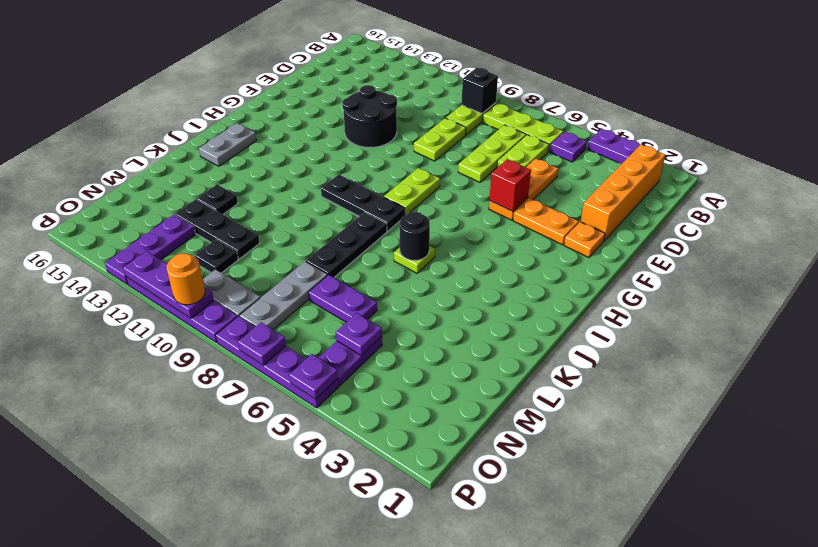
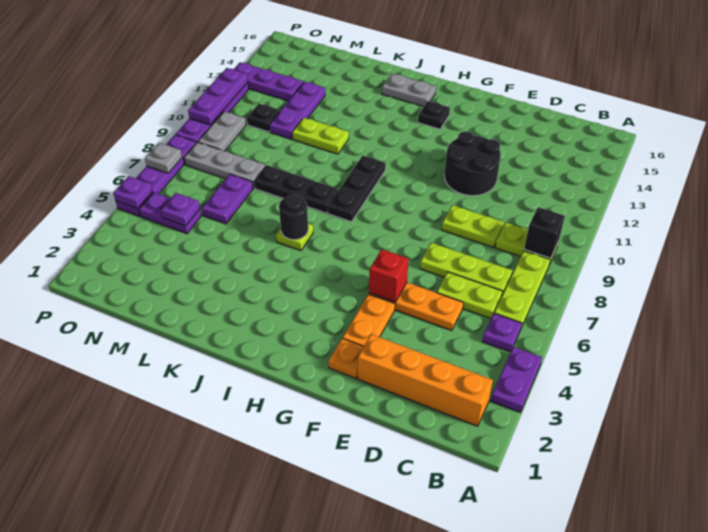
lime plate G8:H8 level 1 -> lime plate K11:L11 level 1
black plate L13 level 1 -> black plate H14 level 1
black plate M11:M13 level 1 -> purple plate M11:M13 level 1
purple plate P7 level 2 -> grey plate P7 level 2
orange round brick P10 level 3 -> none

